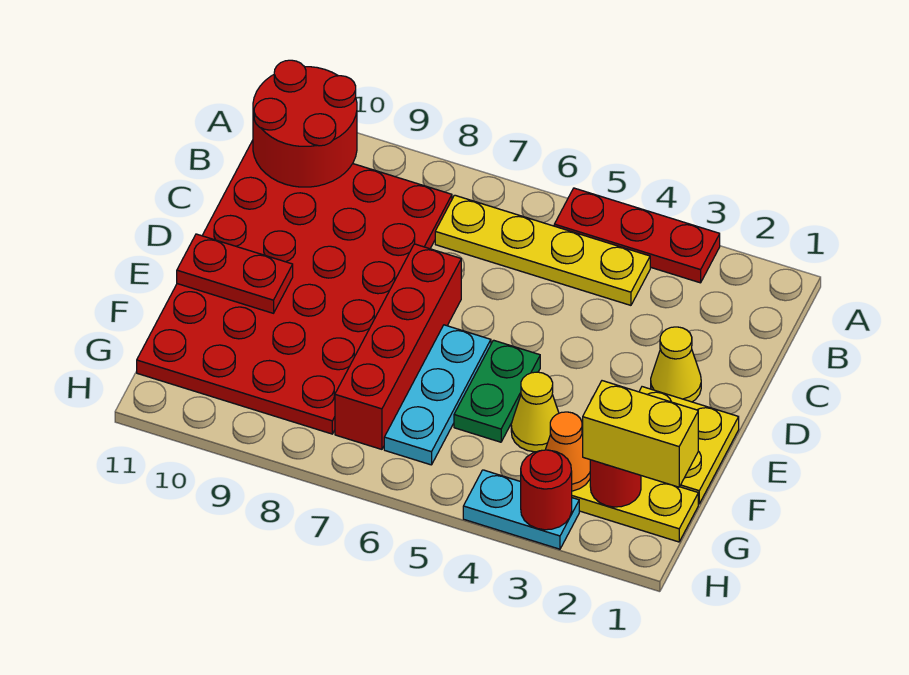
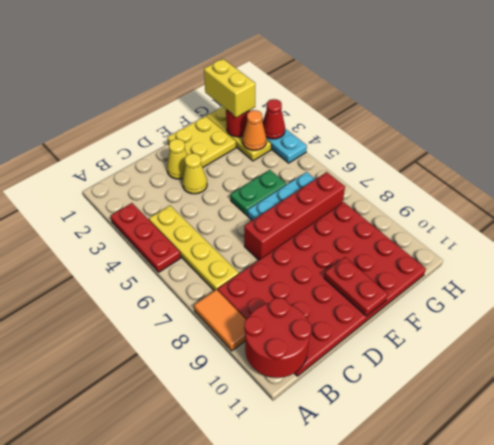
none -> orange tile A8:A9 level 1
yellow cone F4 level 1 -> yellow cone D3 level 1
red round brick H3 level 2 -> red cone H3 level 2

